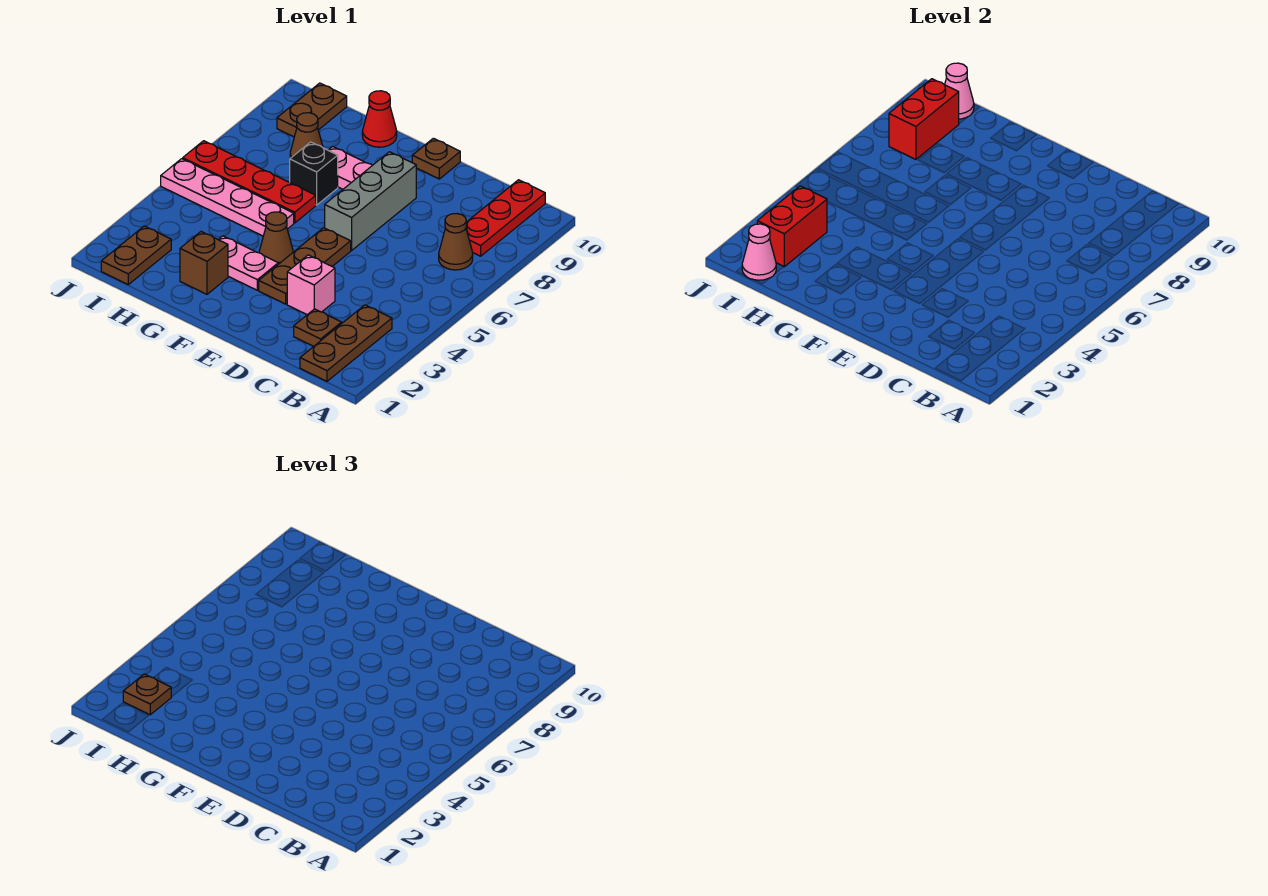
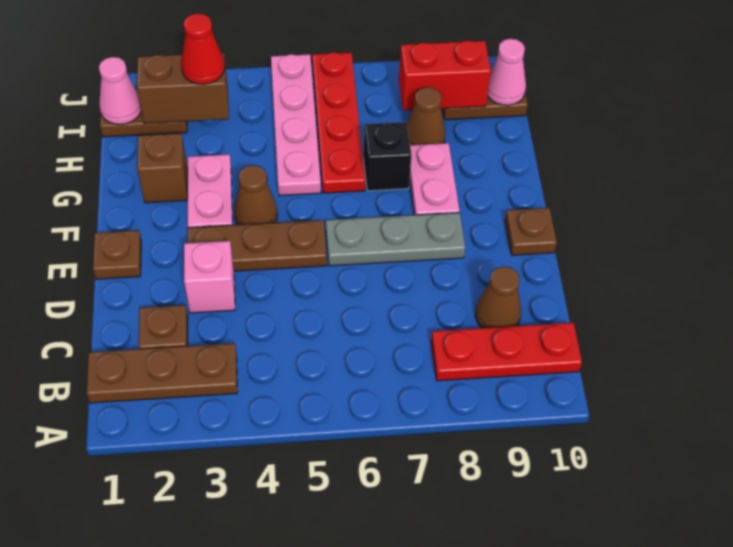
brown cone B7 level 1 -> brown cone C9 level 1
grey brick E6:E8 level 1 -> grey plate E6:E8 level 1
red cone G10 level 1 -> red cone I3 level 3
red brick I2:I3 level 2 -> brown brick I2:I3 level 2
brown plate I2 level 3 -> brown plate E1 level 1

